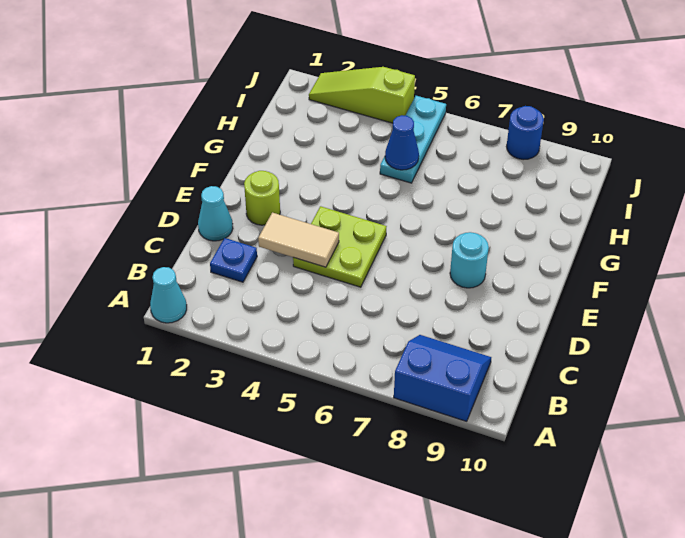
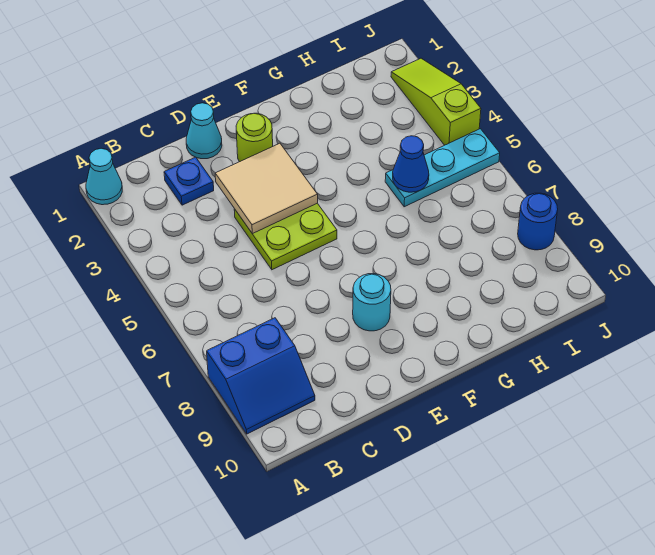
blue slope A8:B9 level 1 top A -> blue slope A8:B9 level 1 top 8
tan tile D3:D4 level 2 -> tan tile D3:E4 level 2

